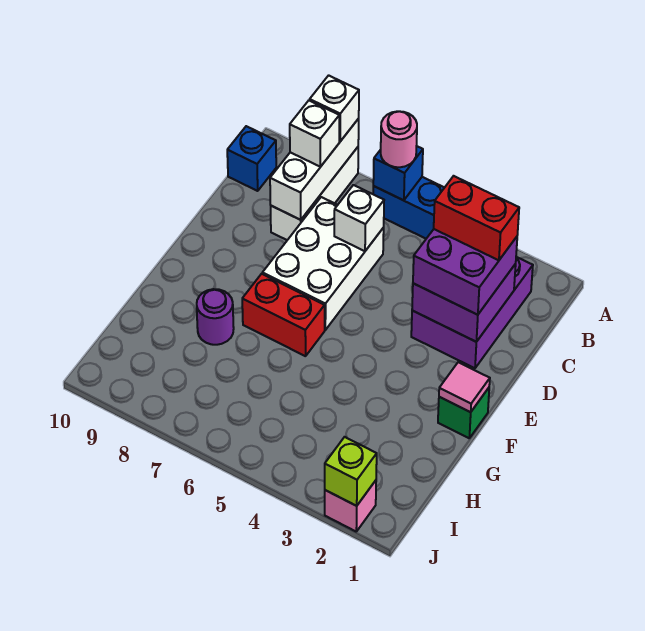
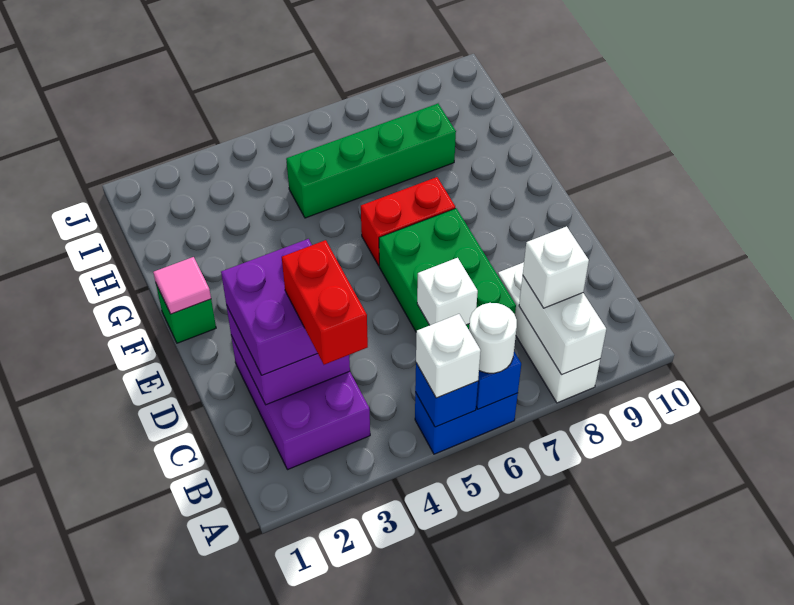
pink round brick A6 level 3 -> white round brick A6 level 3
white brick A8:C8 level 2 -> white brick A8:B8 level 2
white brick A8 level 3 -> white brick A5 level 3
blue brick B10 level 1 -> blue brick A5 level 2
red brick C2:C3 level 4 -> red brick B3:C3 level 4
white brick C6:E7 level 1 -> green brick C6:E7 level 1
purple round brick G8 level 1 -> none
none -> green brick H5:H8 level 1
pink brick J2 level 1 -> none
lime brick J2 level 2 -> none

